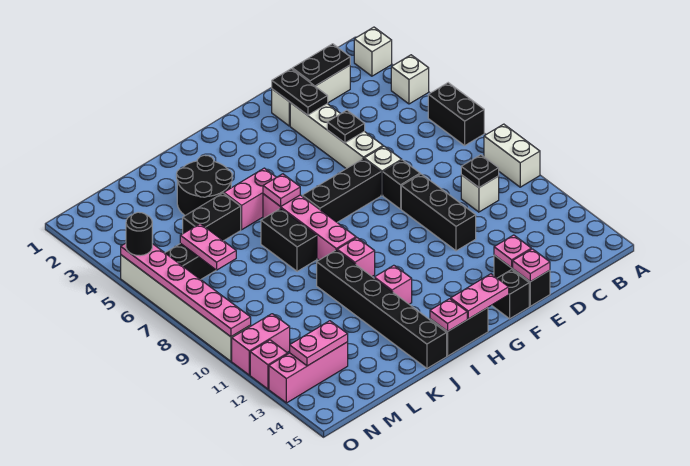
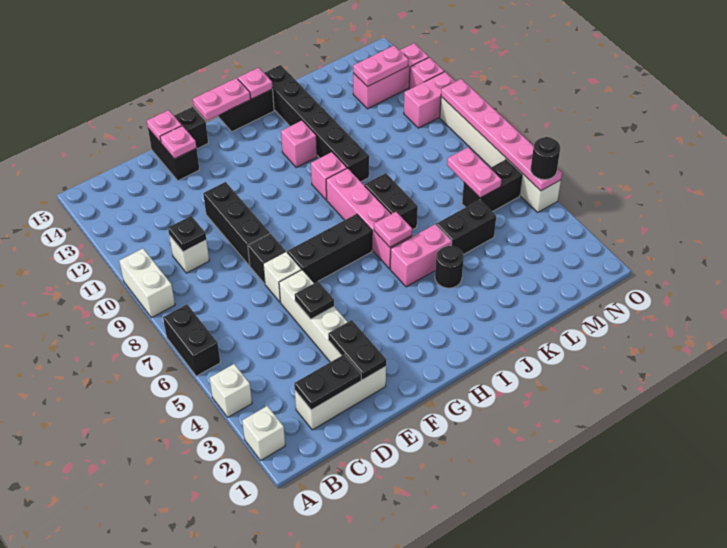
black round brick J3:K4 level 1 -> black round brick J4 level 1

